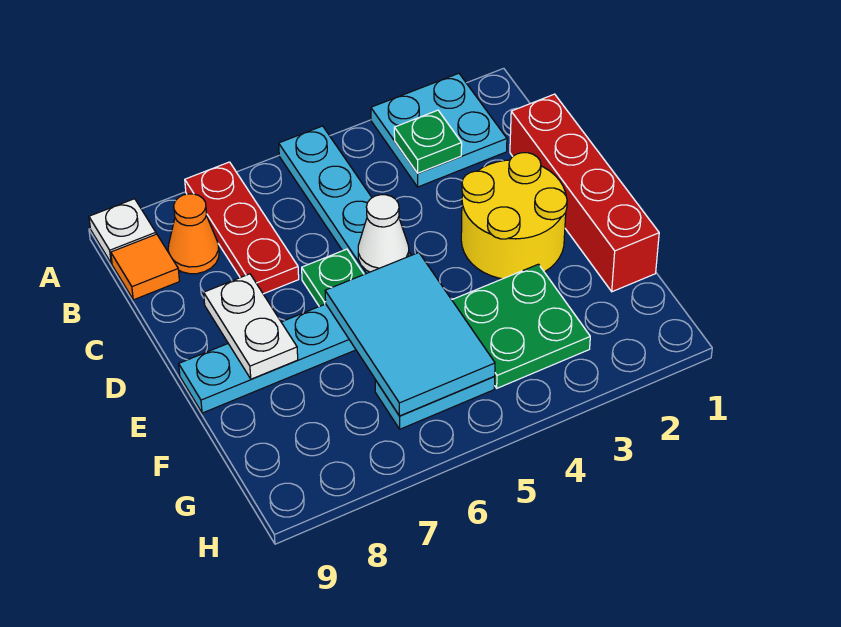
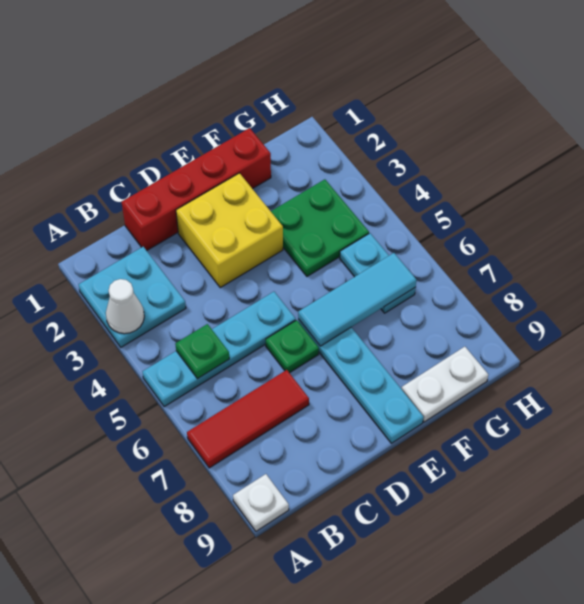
red plate A7:C7 level 1 -> red tile A7:C7 level 1
green plate B3 level 2 -> green plate B5 level 2
orange cone B8 level 1 -> none
orange tile B9 level 1 -> none
yellow round brick D2:E3 level 1 -> yellow brick D2:E3 level 1
white cone D5 level 2 -> white cone A3 level 2
white plate D8:E8 level 2 -> white plate F9:G9 level 1
cyan tile E5:G6 level 2 -> cyan tile E6:G6 level 2

